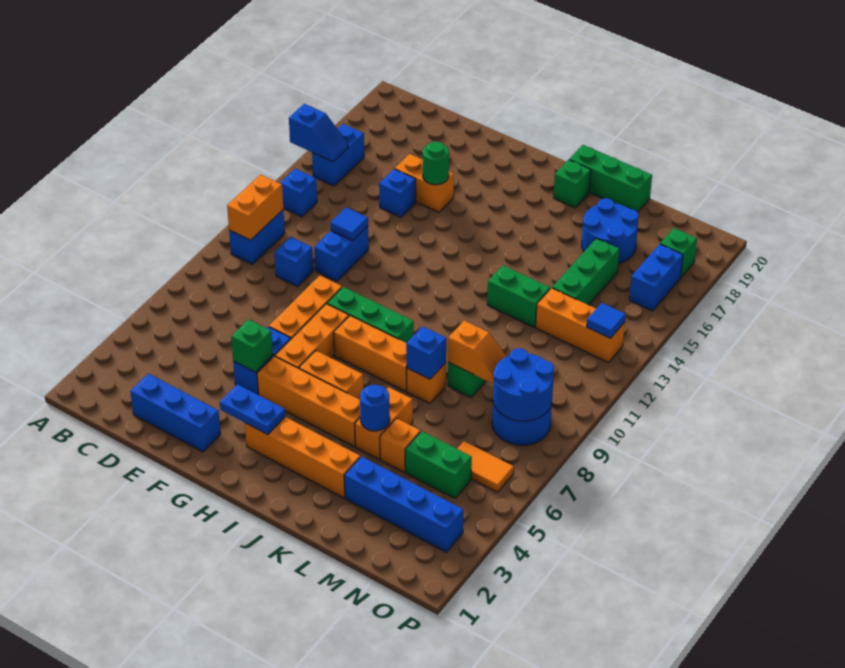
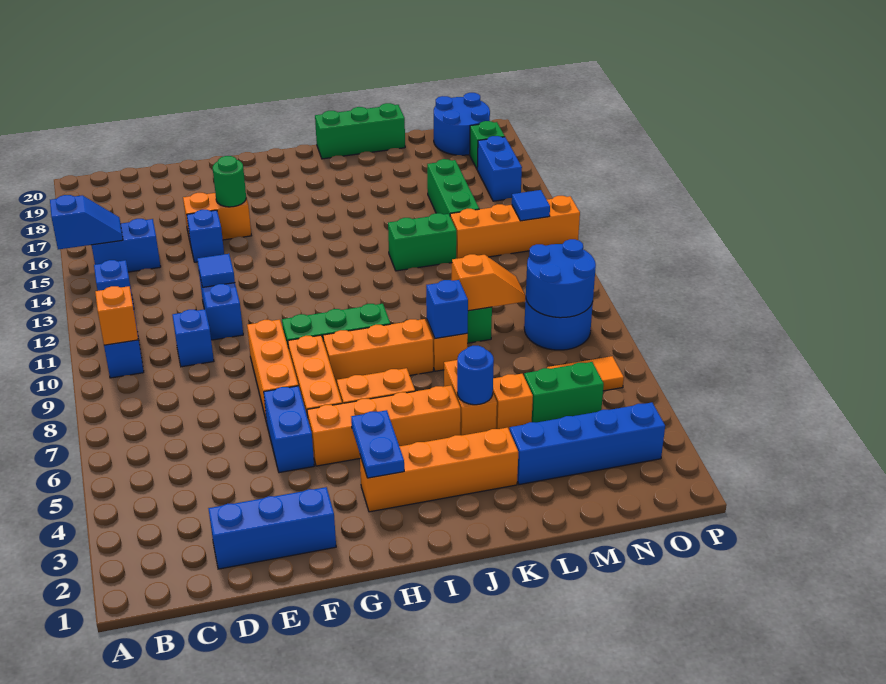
orange brick B10:B11 level 2 -> orange brick B10 level 2
blue brick B15:B16 level 1 -> blue brick B15:C15 level 1
green brick F5 level 2 -> none
blue plate G3:H3 level 2 -> blue plate H3:H4 level 2
green brick J19 level 1 -> none
blue round brick L17:M18 level 1 -> blue round brick N19:O20 level 1
orange brick M13:O13 level 1 -> orange brick M13:P13 level 1

